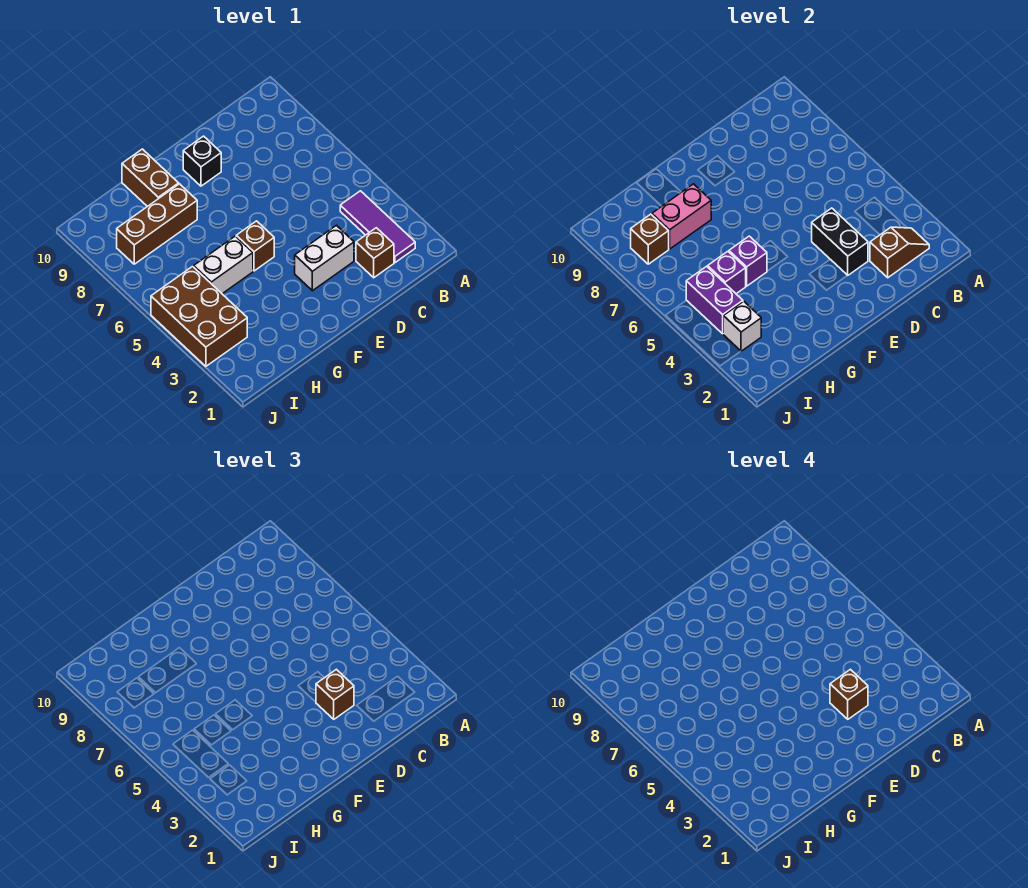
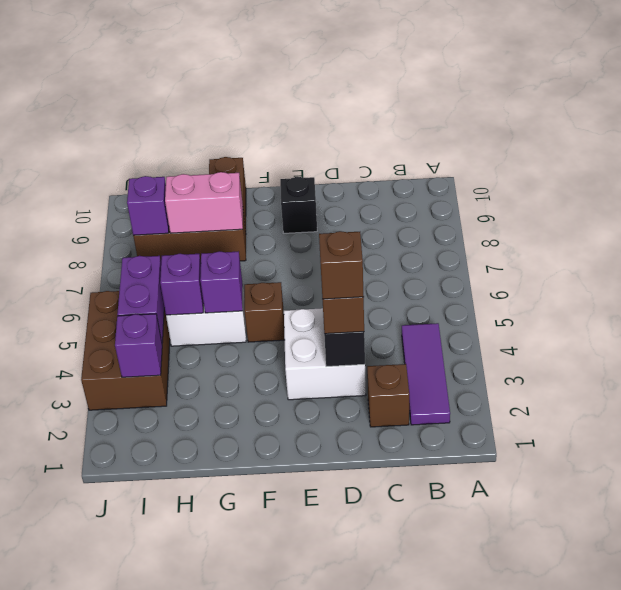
brown slope B2:C2 level 2 top C -> none
white brick D3:E3 level 1 -> white brick D3:E4 level 1
white brick I3 level 2 -> purple brick I3 level 2
brown brick I8 level 2 -> purple brick I8 level 2

